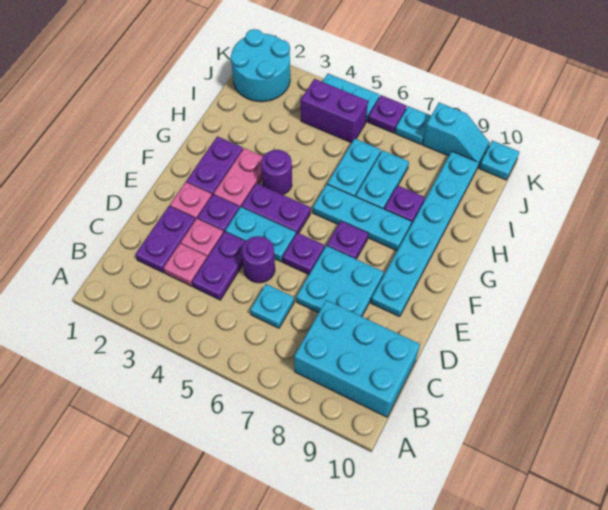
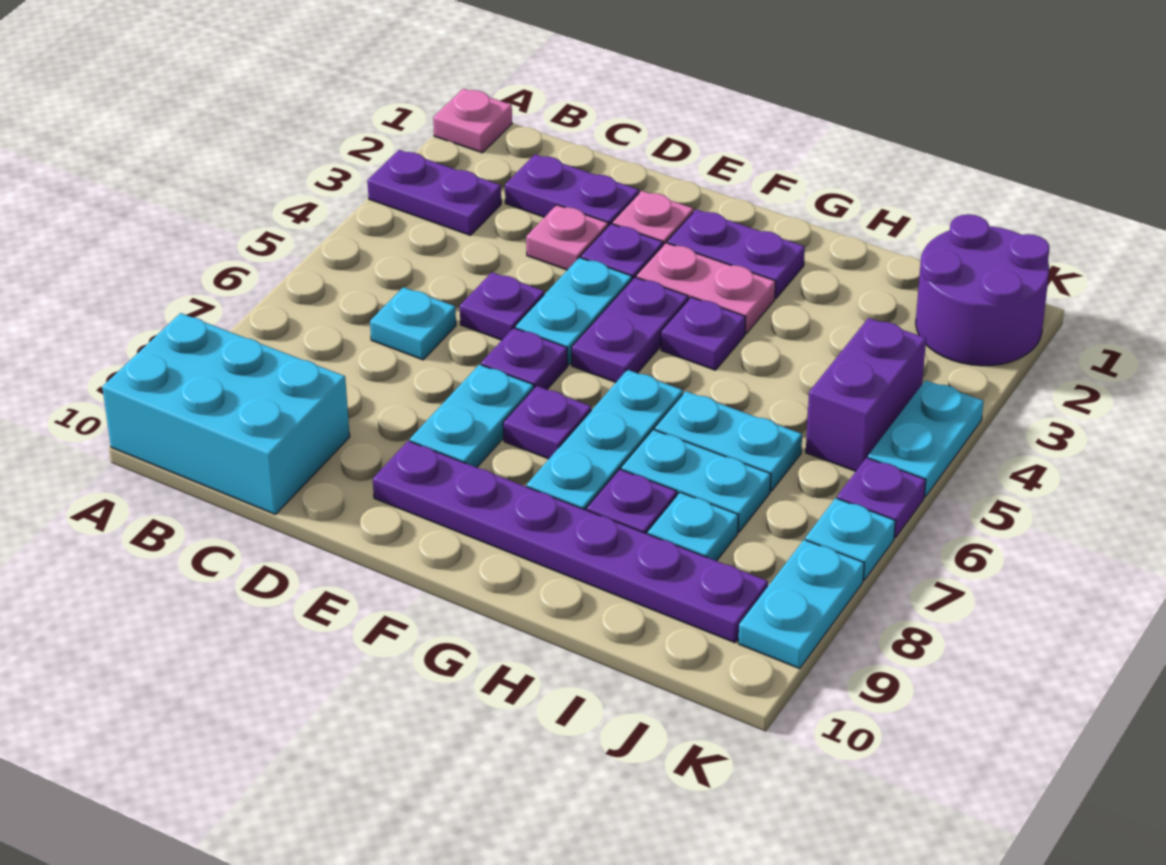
cyan brick B8:C10 level 1 -> cyan brick A9:C10 level 1
pink plate C3 level 1 -> pink plate A1 level 1
purple plate C4:D4 level 1 -> purple plate A3:B3 level 1
purple round brick D5 level 1 -> purple plate D5 level 1
cyan plate D7:E8 level 1 -> cyan plate E7:E8 level 1
cyan plate E9:J9 level 1 -> purple plate E9:J9 level 1
purple round brick G4 level 1 -> purple plate G4 level 1
cyan round brick J1:K2 level 1 -> purple round brick J1:K2 level 1
cyan slope K8:K9 level 1 top 8 -> cyan plate K8:K9 level 1
cyan plate K10 level 1 -> cyan plate I8 level 1

